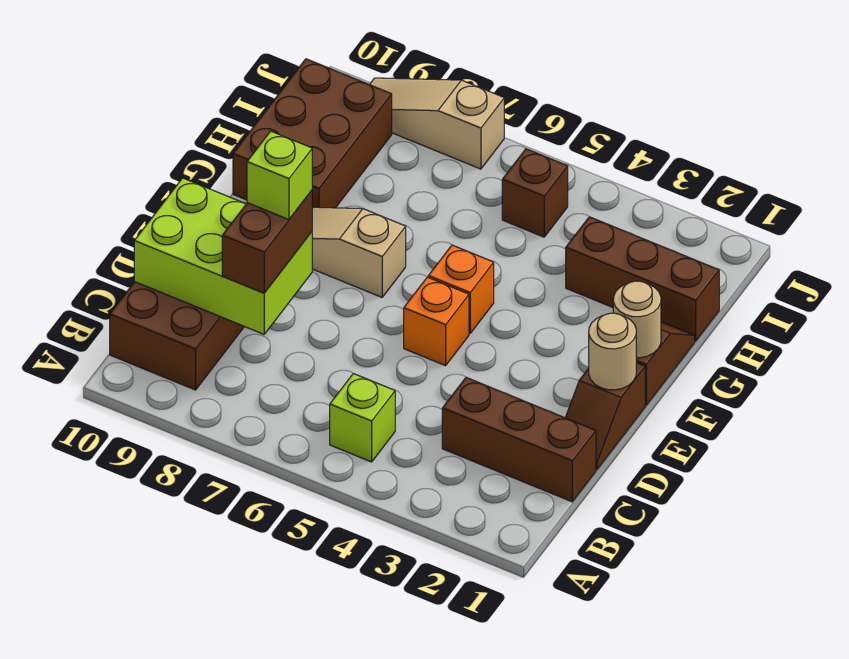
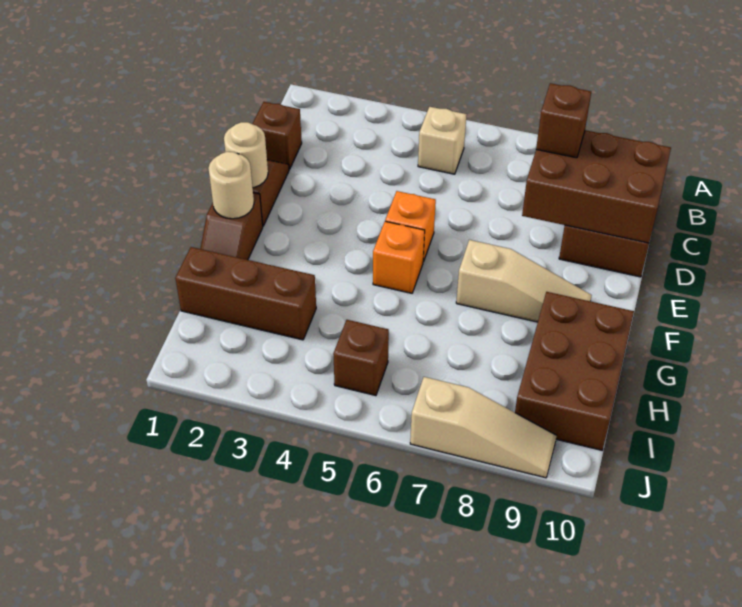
lime brick B5 level 1 -> tan brick B5 level 1
brown brick C1:C3 level 1 -> brown brick C1 level 1
lime brick C8:D10 level 2 -> brown brick C8:D10 level 2
brown brick C8:D8 level 3 -> brown brick C8 level 3
lime brick D8 level 4 -> none

